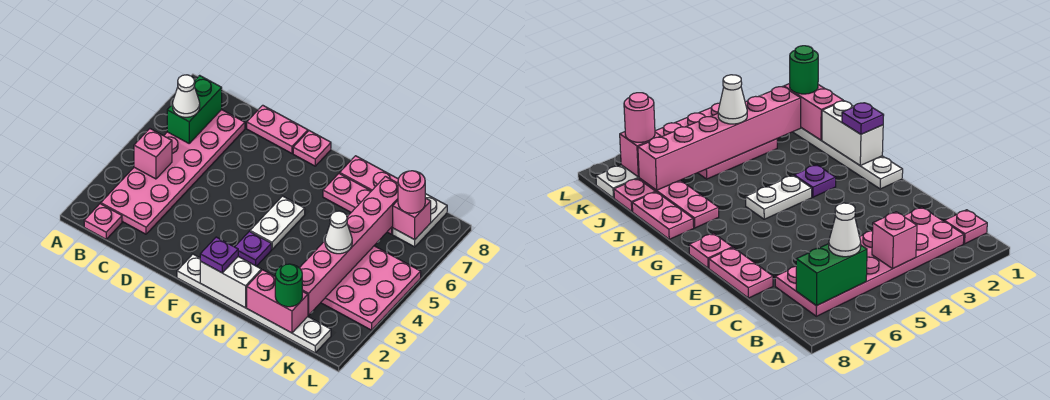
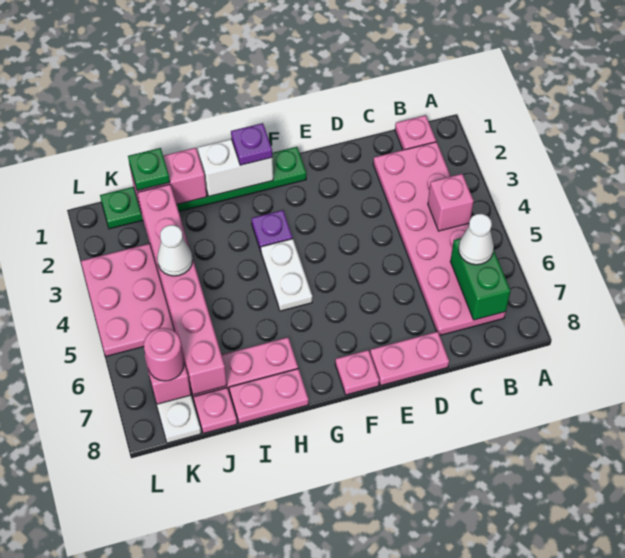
white plate F1:K1 level 1 -> green plate F1:K1 level 1
green round brick J1 level 3 -> green plate J1 level 3

